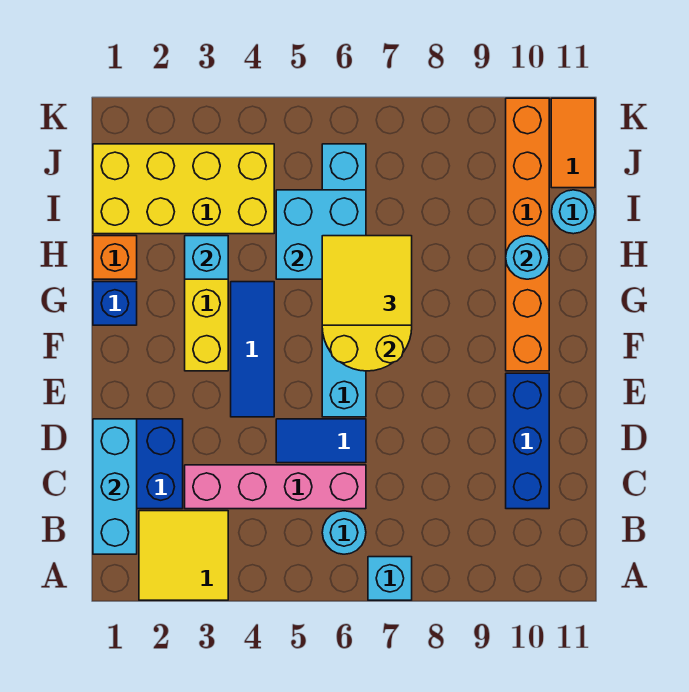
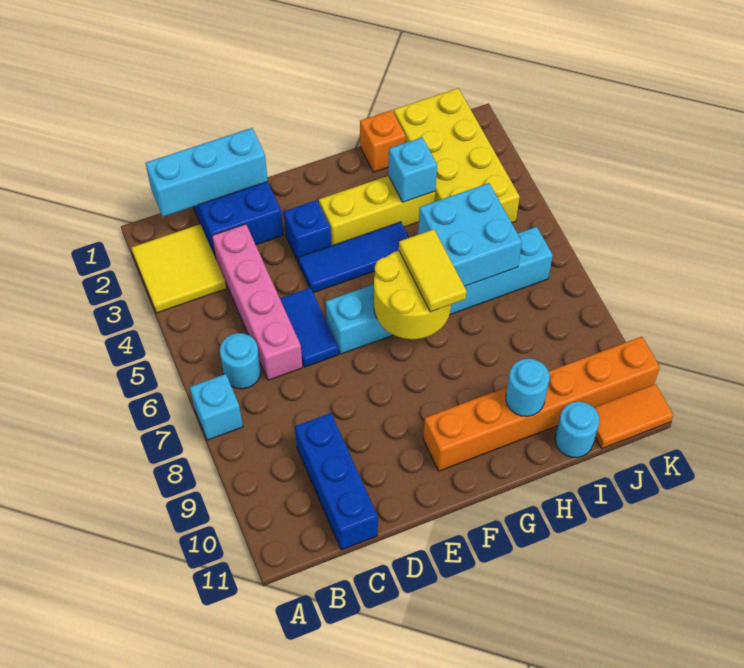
blue brick C10:E10 level 1 -> blue brick C9:C11 level 1
blue brick G1 level 1 -> blue brick E3 level 1
yellow tile G6:H7 level 3 -> yellow tile G6:G7 level 3

